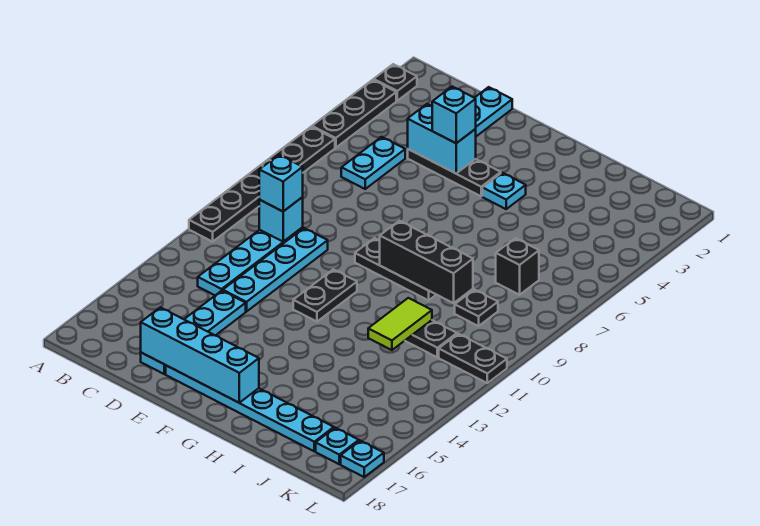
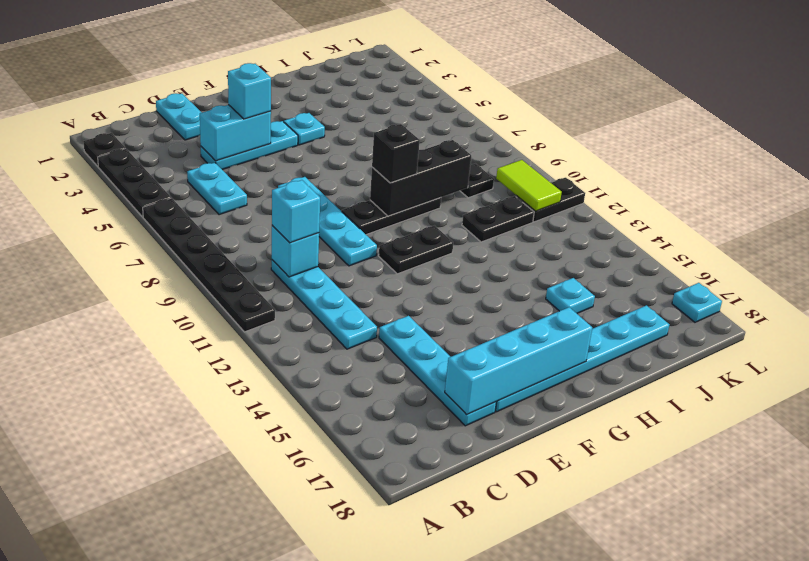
black plate D4:F4 level 1 -> cyan plate D4:F4 level 1
cyan plate D10:D13 level 1 -> cyan plate E7:E10 level 1
black plate F11:F12 level 1 -> black plate F11:G11 level 1
lime tile I11:I12 level 2 -> lime tile K10:K11 level 2
black brick J7 level 1 -> black brick G9 level 3
cyan plate K17 level 1 -> cyan plate I15 level 1

